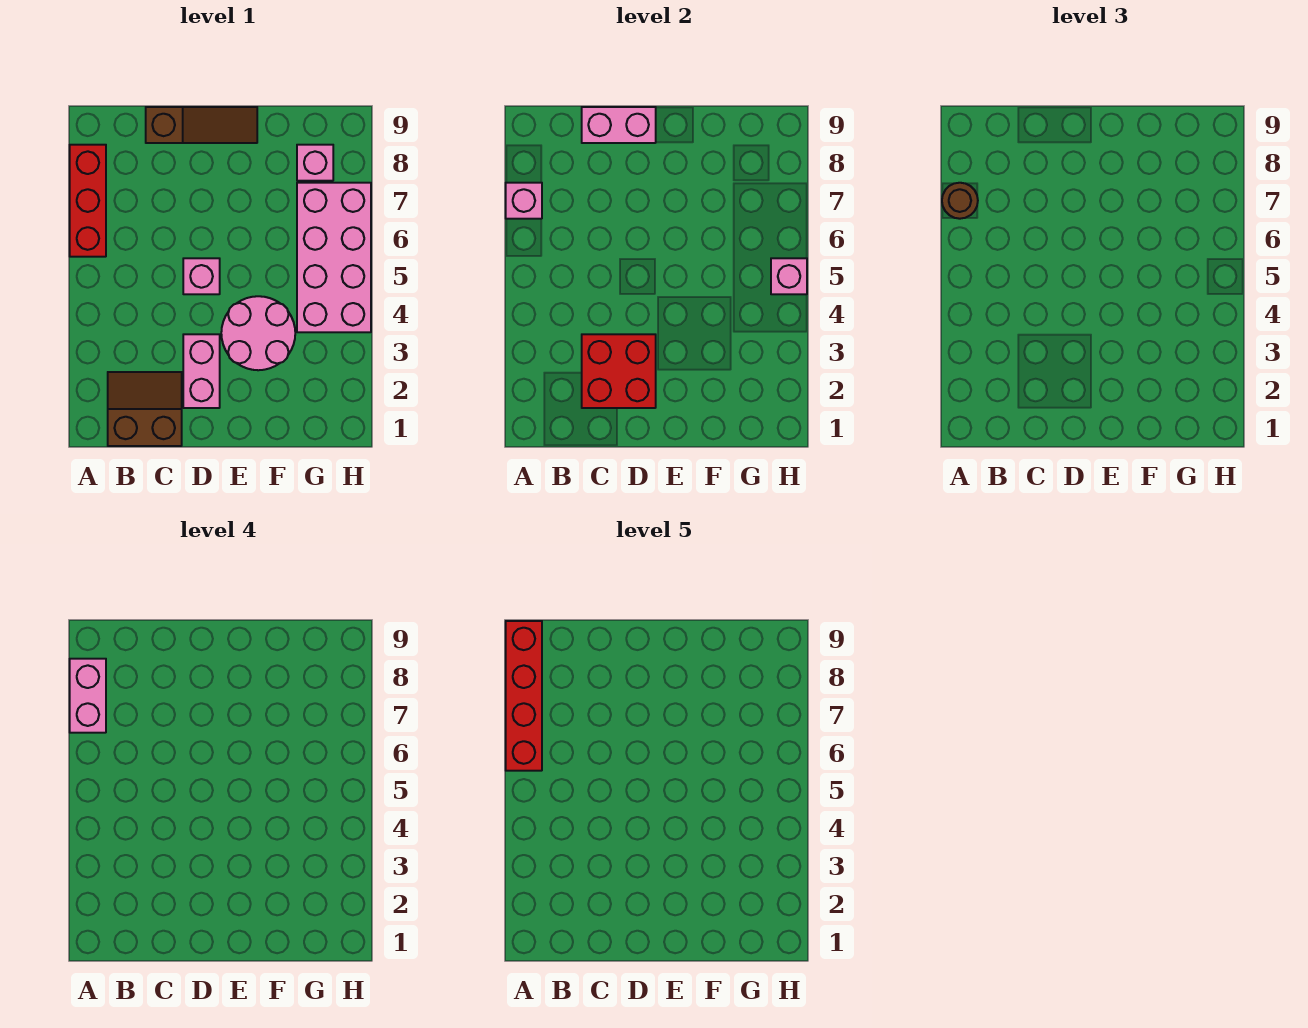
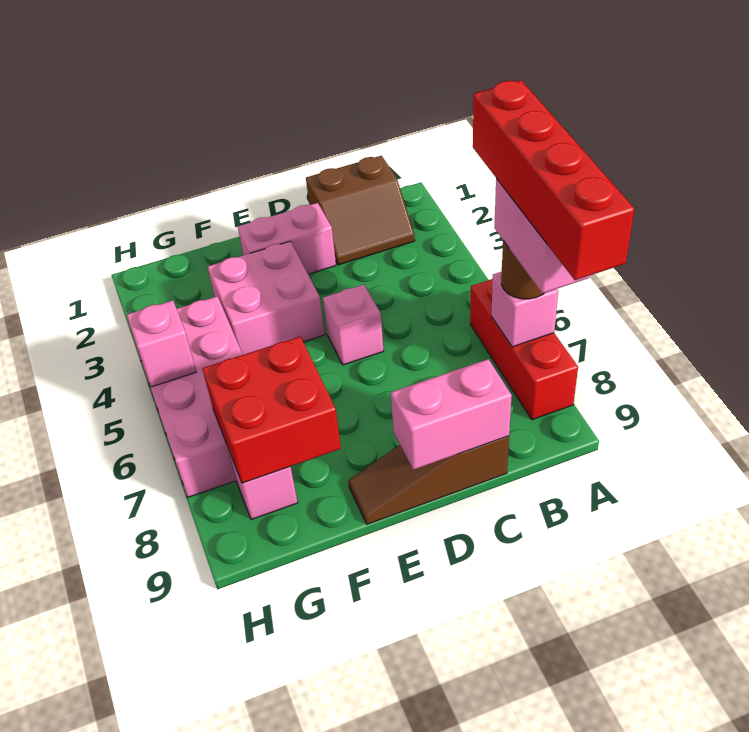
red brick C2:D3 level 2 -> red brick F7:G8 level 2
pink brick D2:D3 level 1 -> pink brick D2:E2 level 1
pink round brick E3:F4 level 1 -> pink brick E3:F4 level 1

